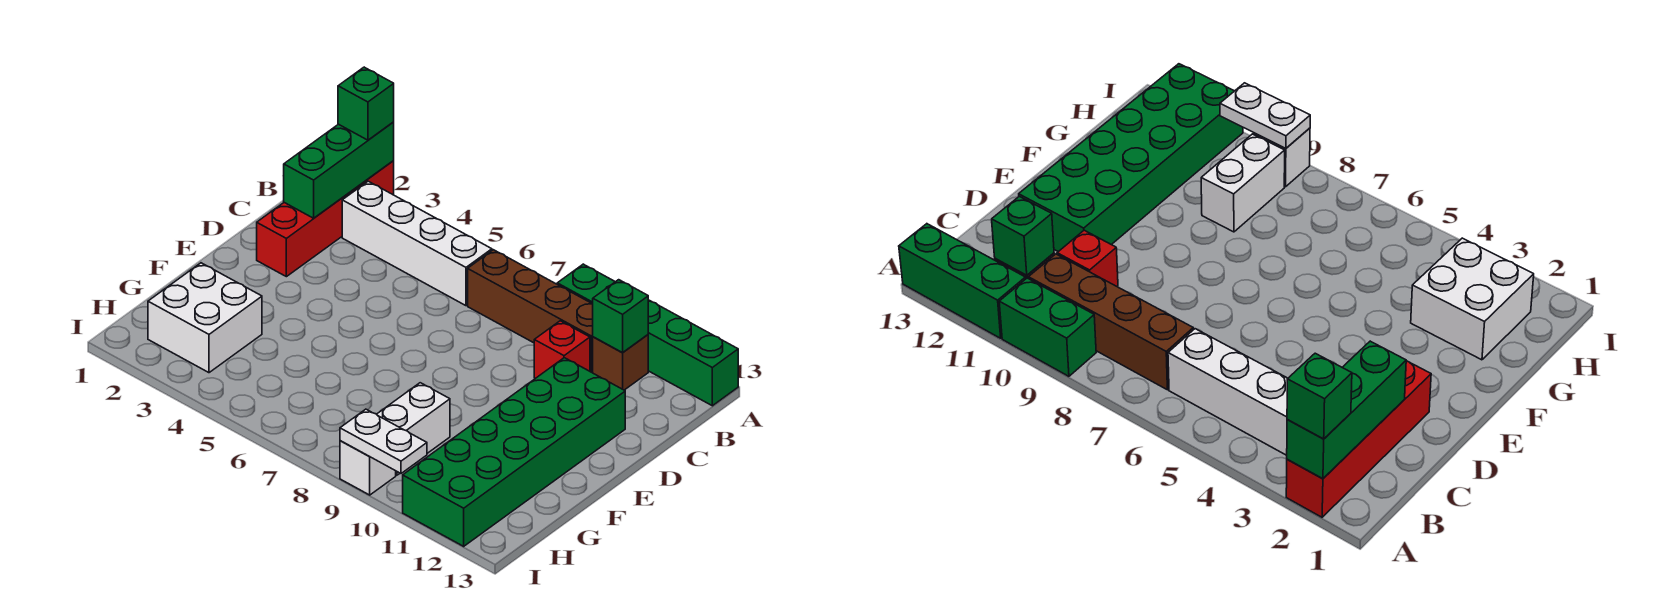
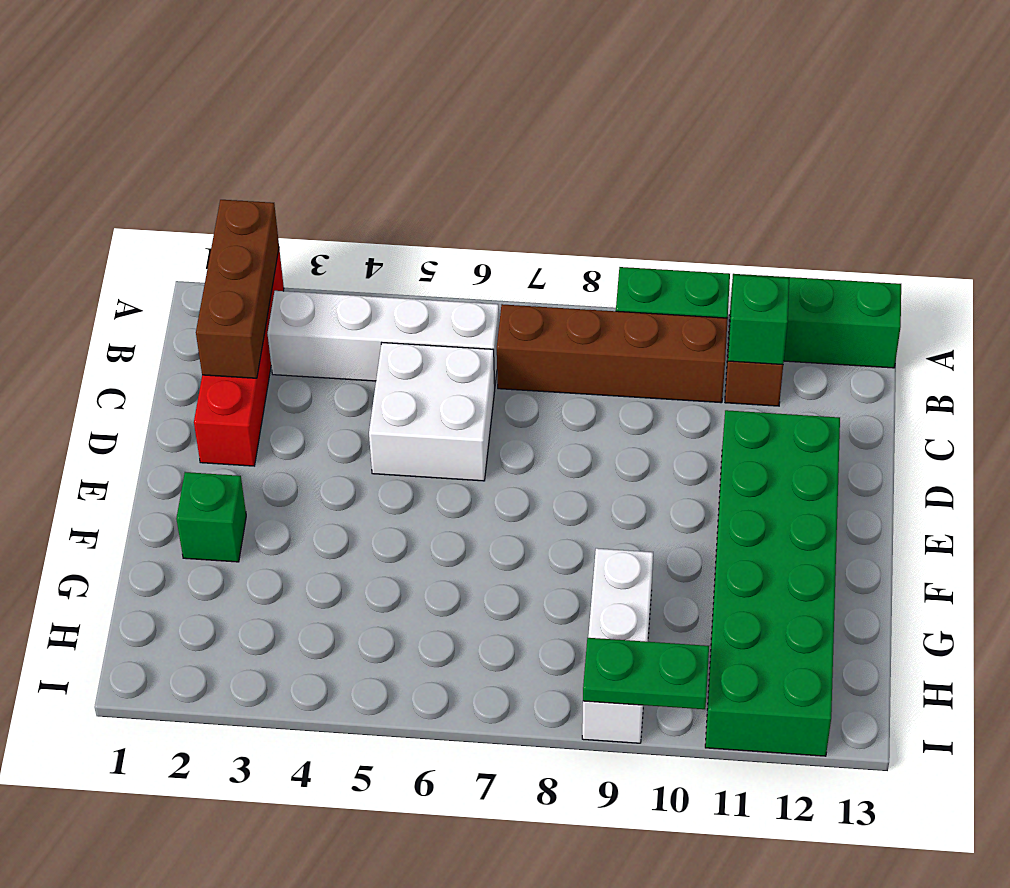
green brick A2:C2 level 2 -> brown brick A2:C2 level 2
green brick A2 level 3 -> green brick F2 level 1
red brick C10 level 1 -> none
white brick G2:H3 level 1 -> white brick C5:D6 level 1
white plate I9:I10 level 2 -> green plate I9:I10 level 2

